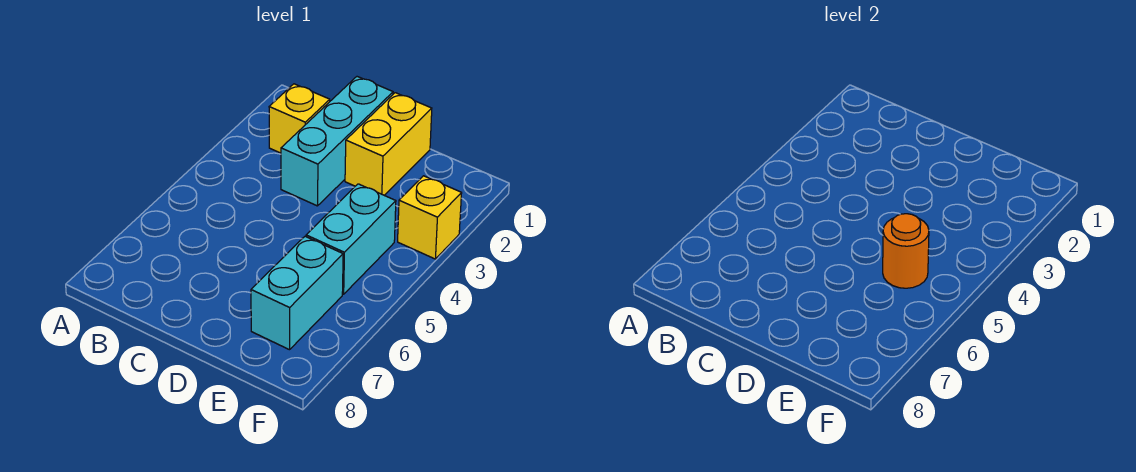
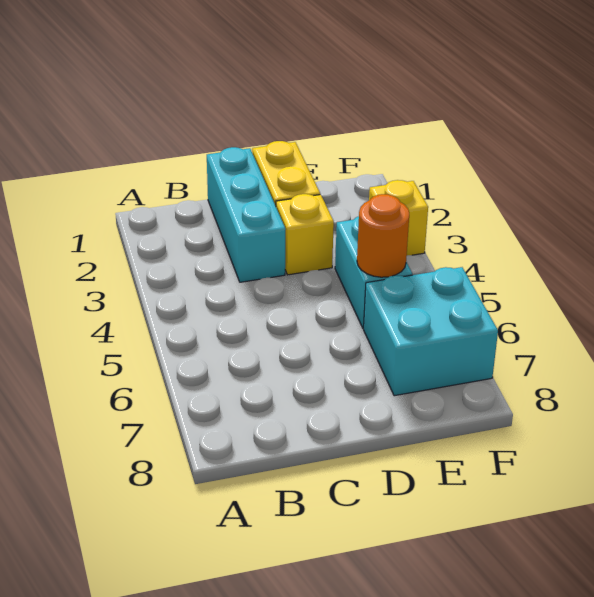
yellow brick B2 level 1 -> yellow brick D3 level 1
cyan brick E6:E7 level 1 -> cyan brick E6:F7 level 1

